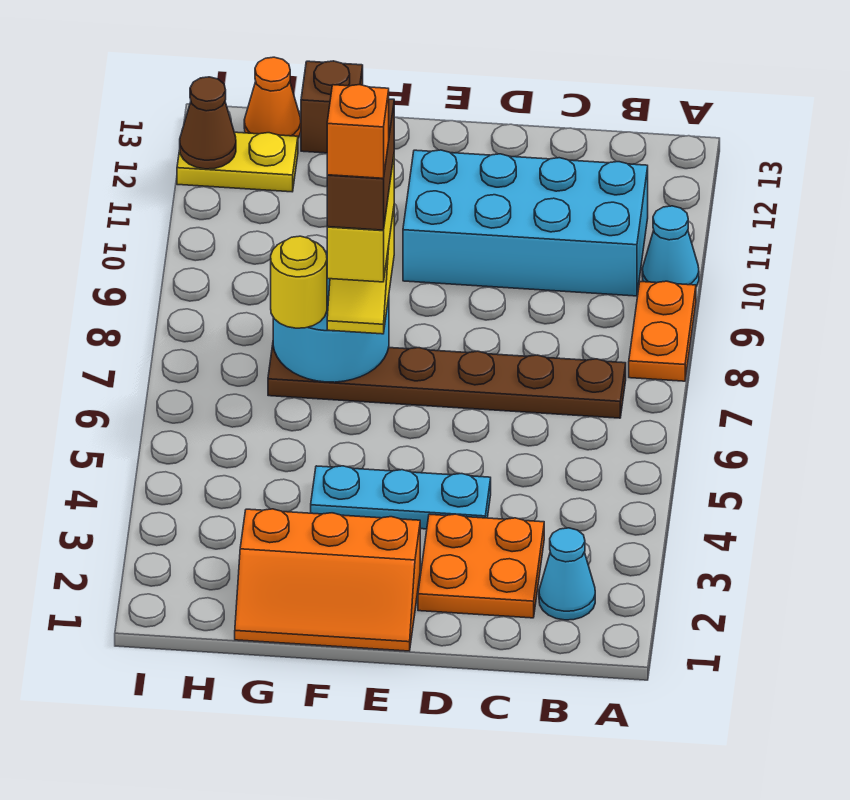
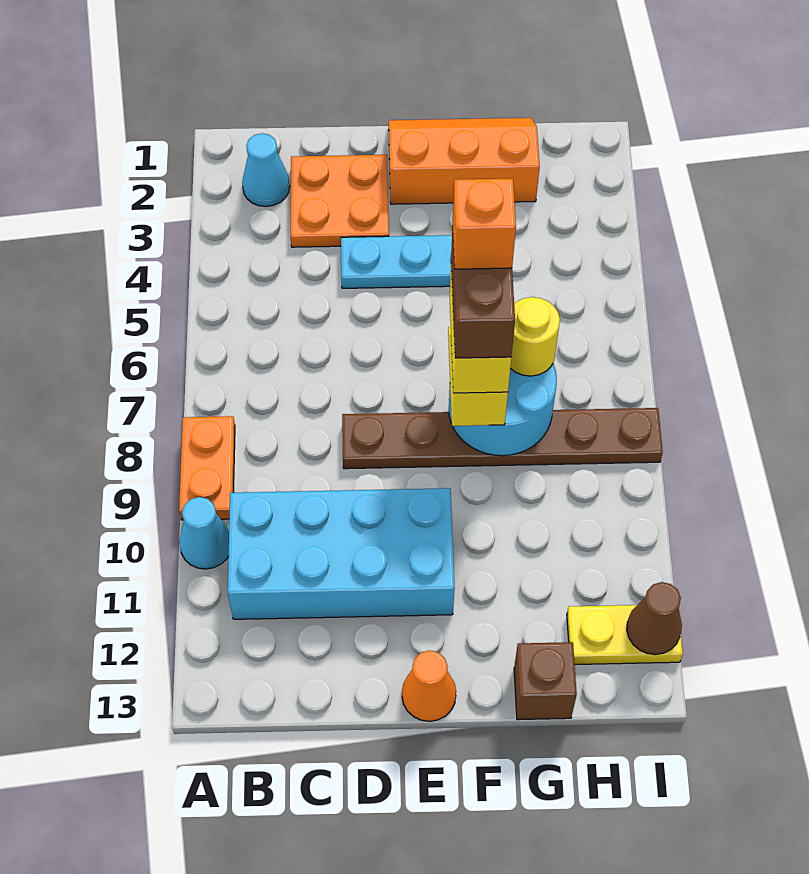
brown plate B7:G7 level 1 -> brown plate D8:I8 level 1
orange cone H13 level 1 -> orange cone E13 level 1

